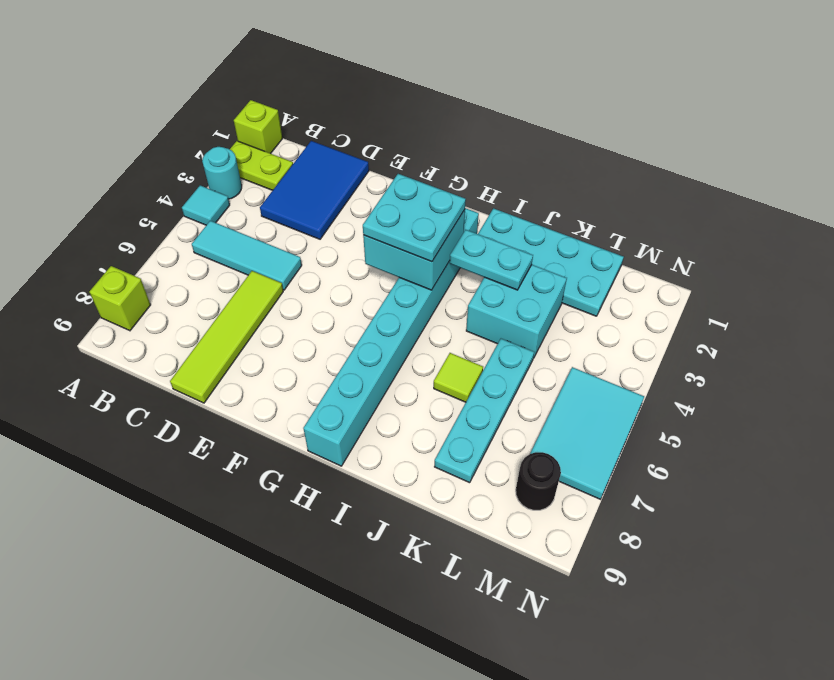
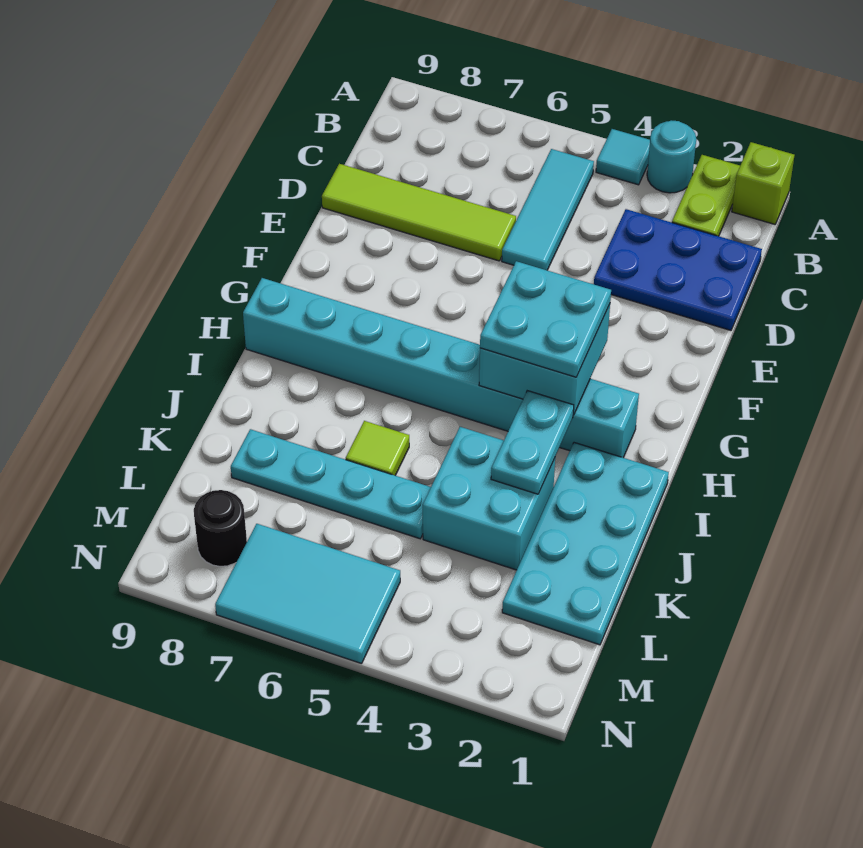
lime brick A8 level 1 -> none
blue tile C1:D3 level 1 -> blue plate C1:D3 level 1

